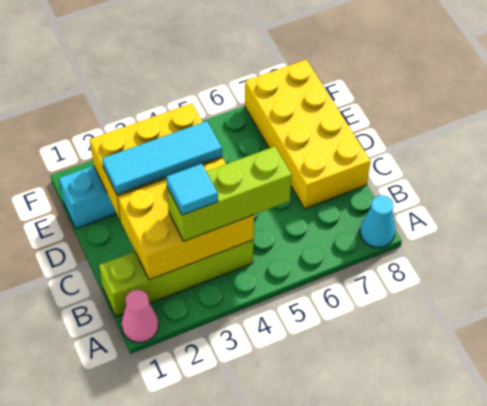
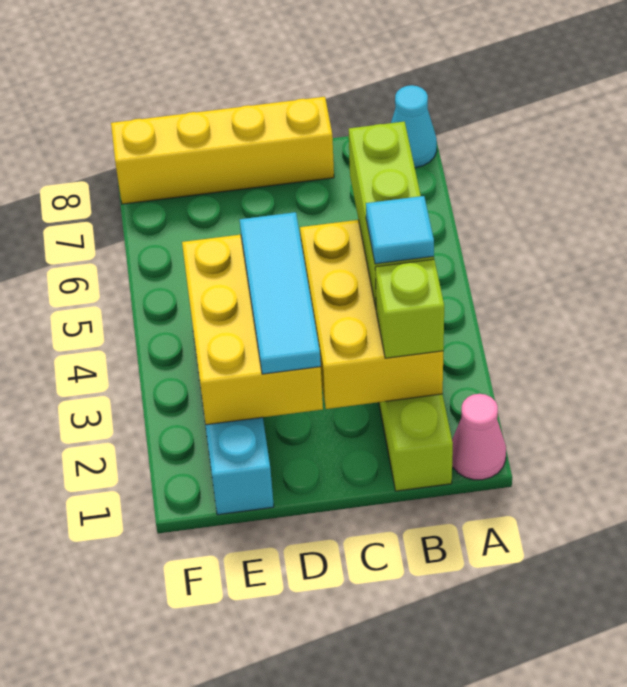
none -> lime brick B2 level 3
yellow brick C7:F8 level 1 -> yellow brick C8:F8 level 1

